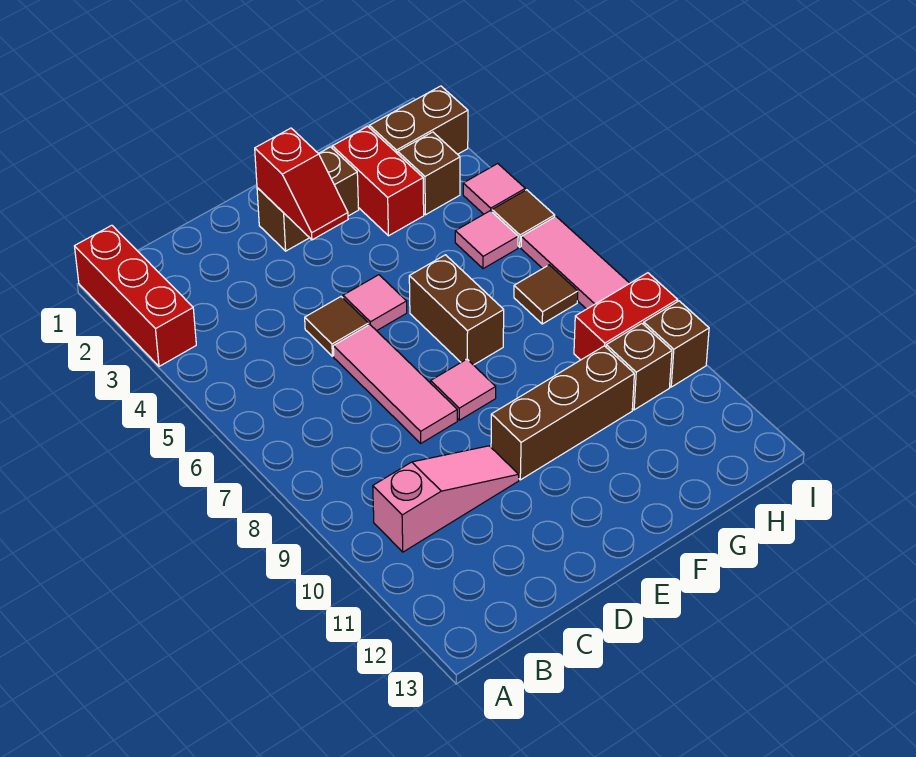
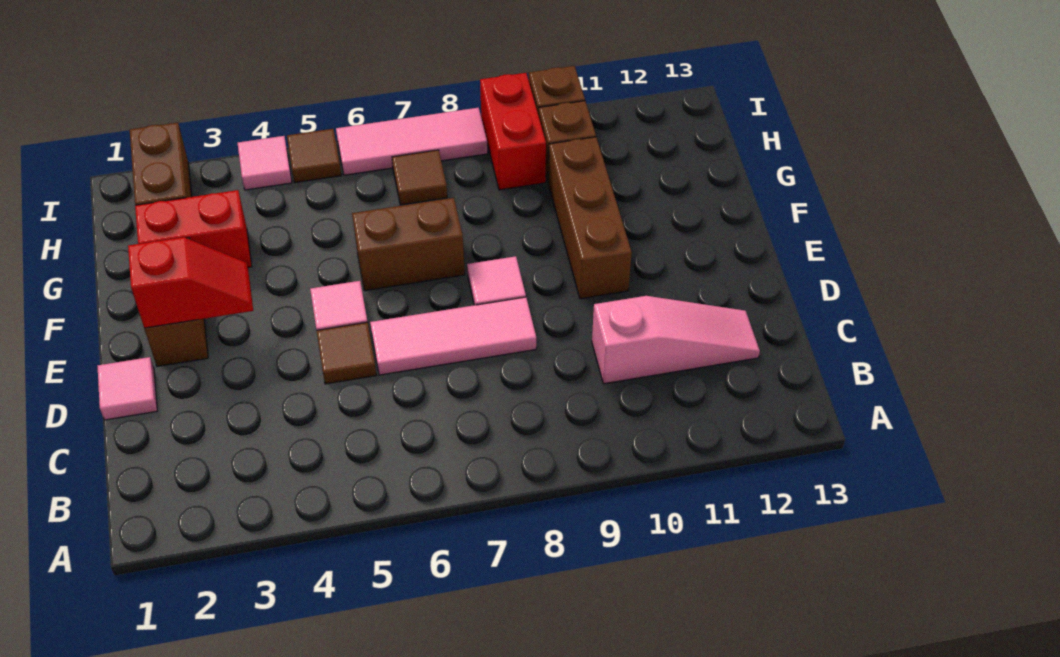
red brick A1:A3 level 1 -> none
pink slope B10:D10 level 1 top B -> pink slope C10:C12 level 1 top 10
brown brick H3 level 1 -> none
pink tile H5 level 1 -> pink tile D1 level 1

